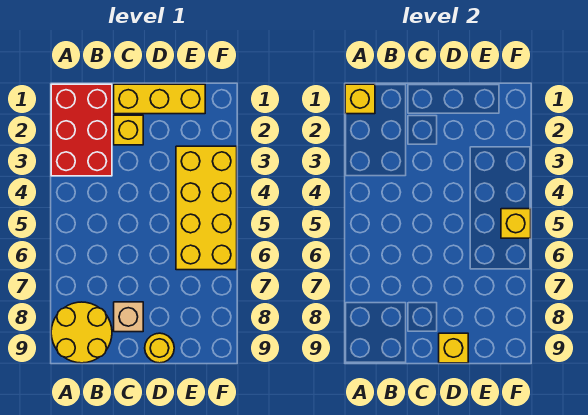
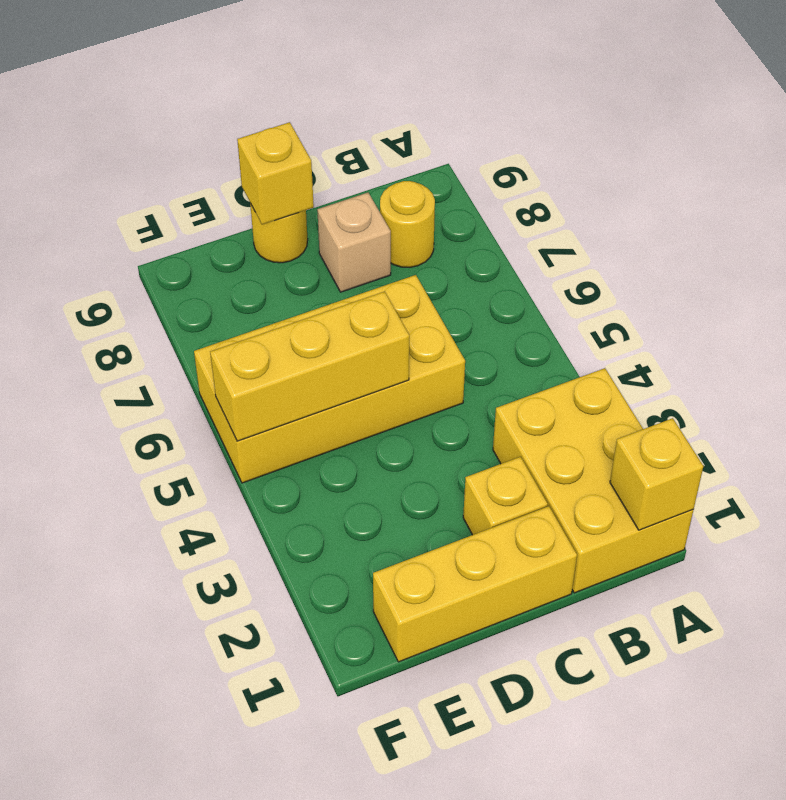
red brick A1:B3 level 1 -> yellow brick A1:B3 level 1
yellow round brick A8:B9 level 1 -> yellow round brick B8 level 1
yellow brick E3:F6 level 1 -> yellow brick C5:F6 level 1
yellow brick F5 level 2 -> yellow brick D5:F5 level 2

